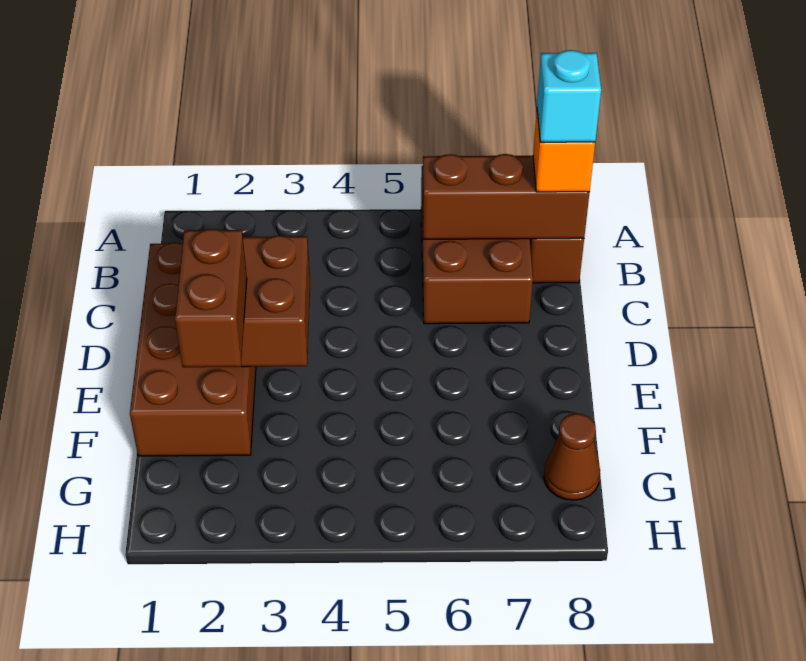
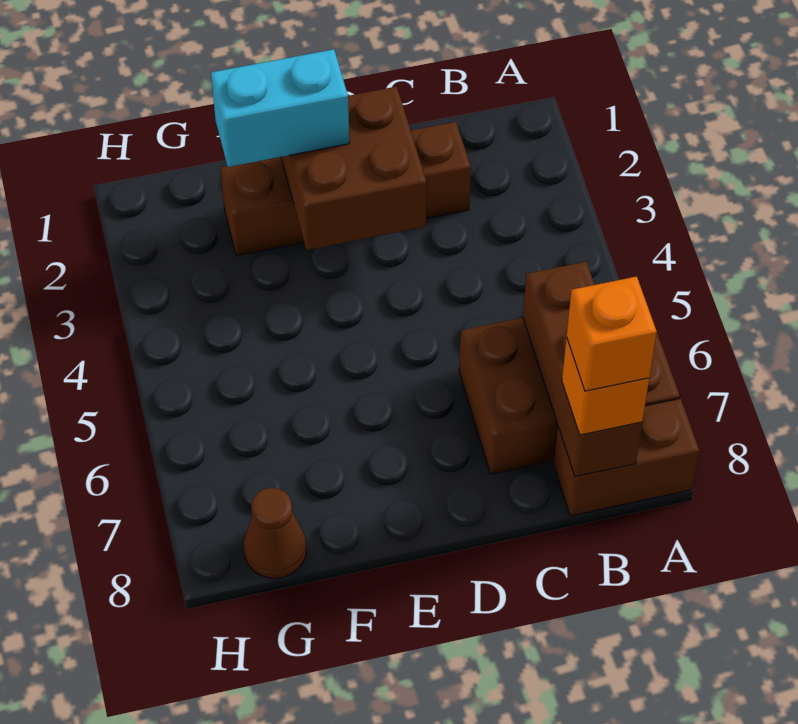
cyan brick B8 level 4 -> orange brick B8 level 4
brown brick C1:F2 level 1 -> brown brick C2:F2 level 1
brown brick E2:F2 level 3 -> cyan brick E2:F2 level 3

